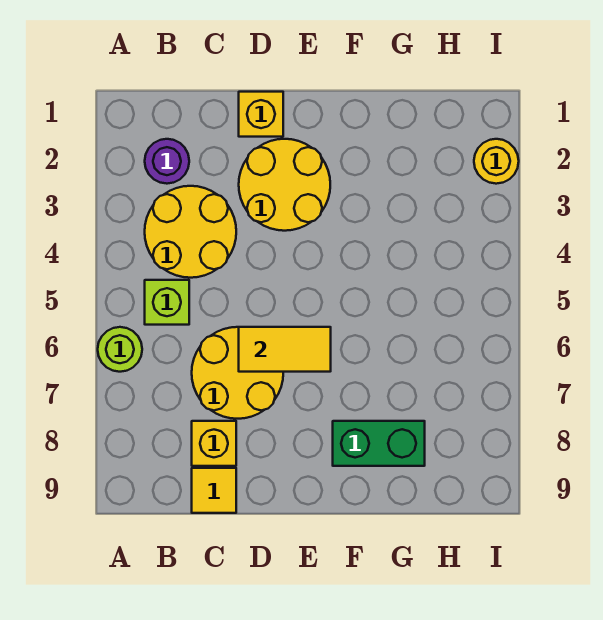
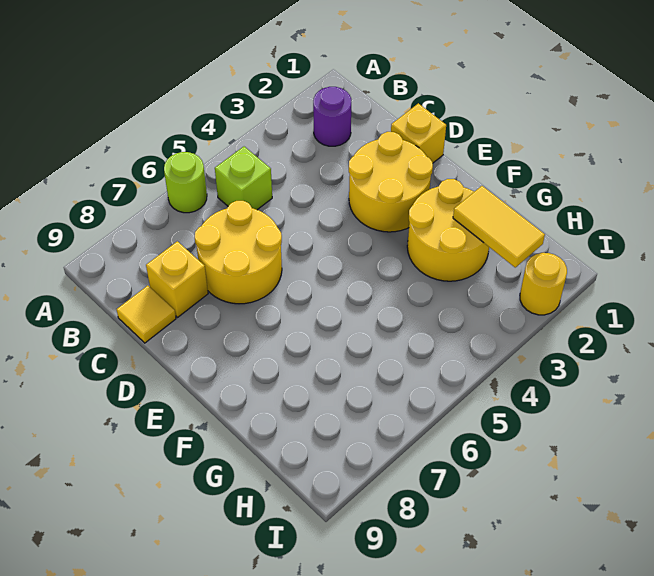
yellow round brick B3:C4 level 1 -> yellow round brick F2:G3 level 1
yellow tile D6:E6 level 2 -> yellow tile G2:H2 level 2
green brick F8:G8 level 1 -> none

